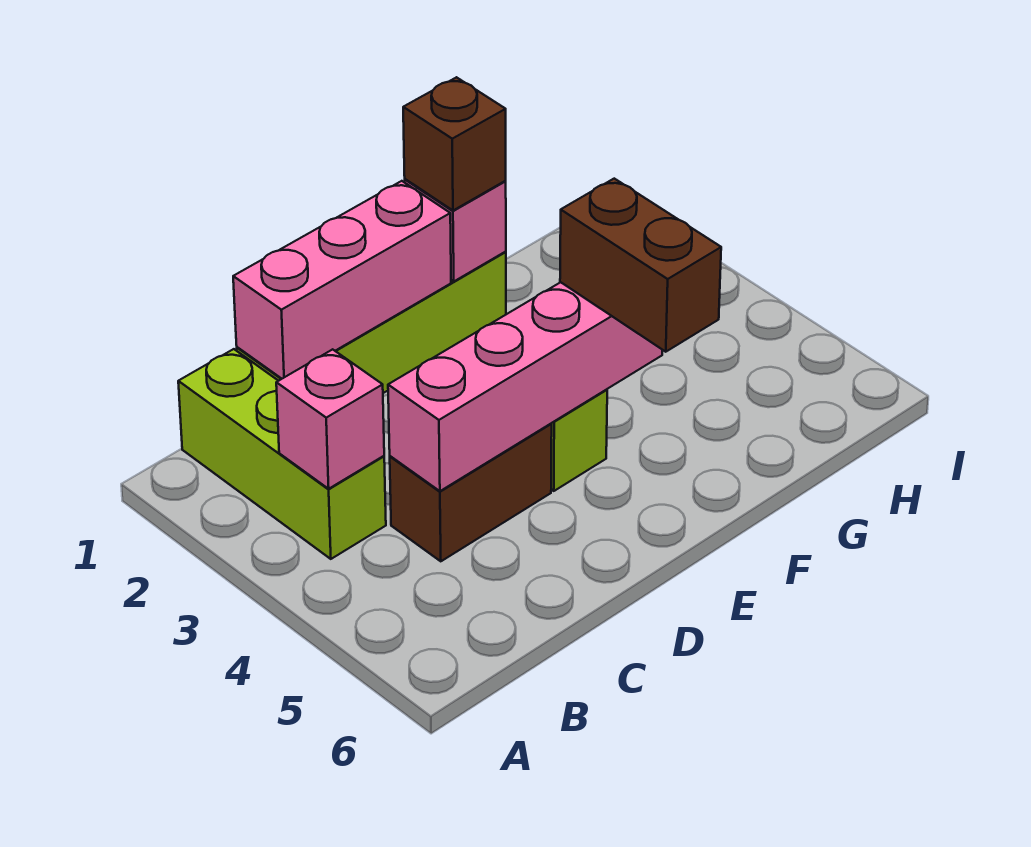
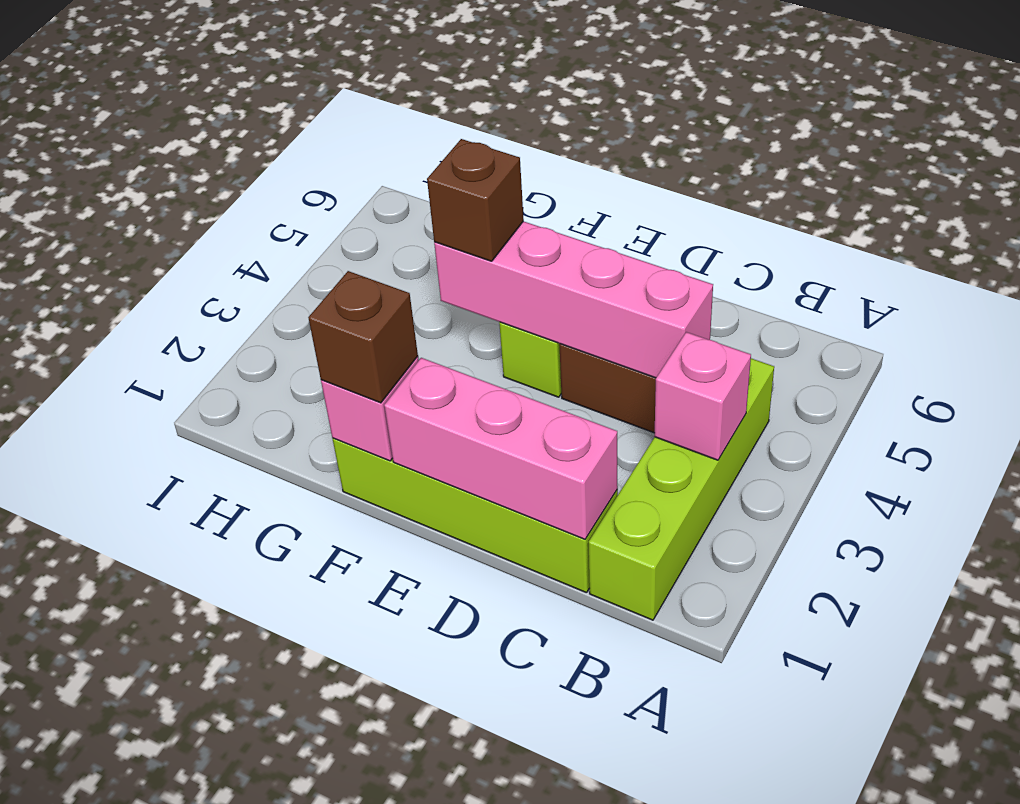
lime brick B1:B3 level 1 -> lime brick B1:B4 level 1
brown brick F4:F5 level 3 -> brown brick F4 level 3

